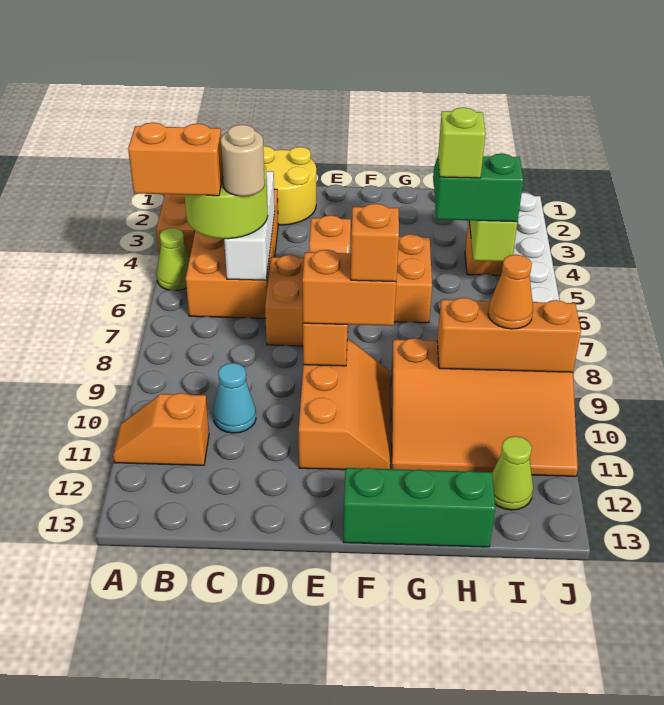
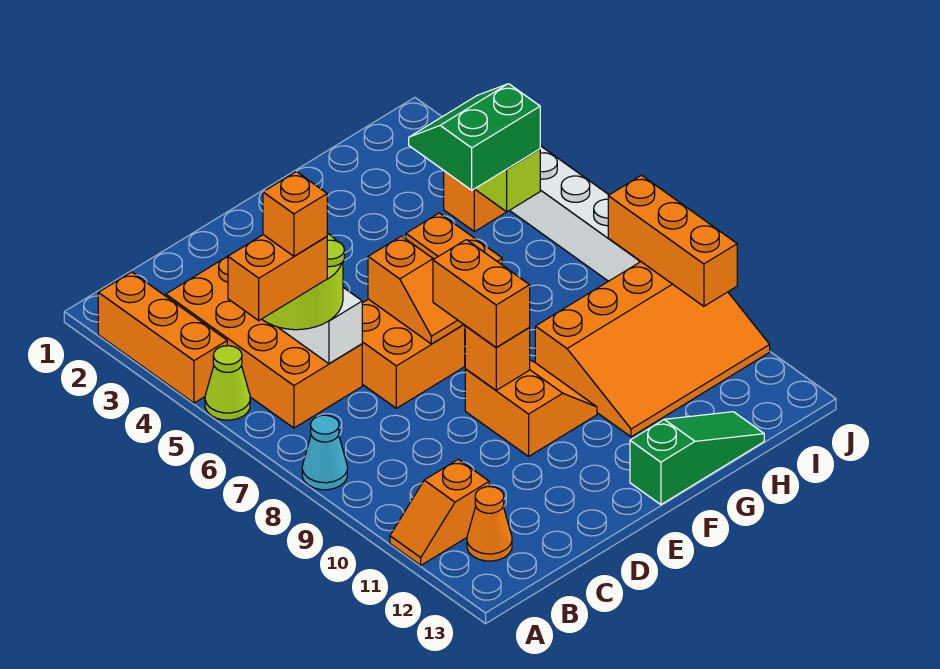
yellow round brick C1:D2 level 1 -> none
tan round brick C6 level 4 -> none
cyan cone C10 level 1 -> cyan cone A8 level 1
orange slope E9:F11 level 1 top E -> orange slope E9:F10 level 1 top E
orange brick E9:F9 level 3 -> orange brick E8:E9 level 3
orange brick F9 level 4 -> orange brick B6 level 5
green brick F13:H13 level 1 -> green slope F13:H13 level 1 top F
lime brick H5 level 4 -> none
orange brick H9:J9 level 2 -> orange brick J8:J10 level 2
orange cone I9 level 3 -> orange cone B12 level 1
lime cone I12 level 1 -> none

